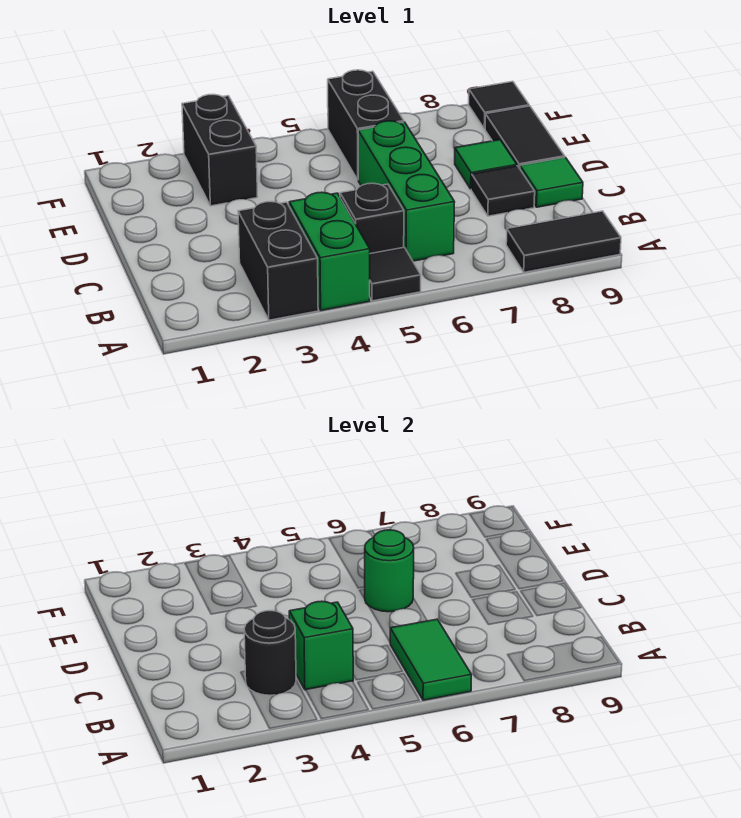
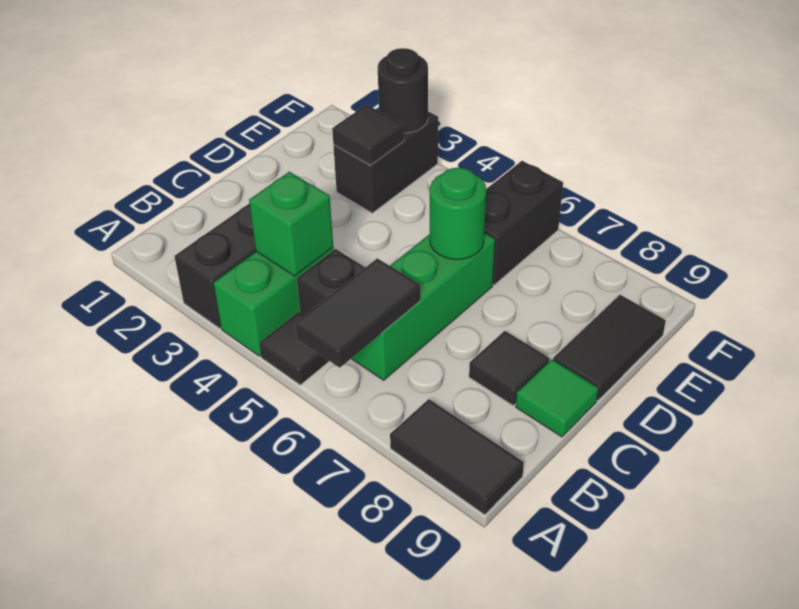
green tile A6:B6 level 2 -> black tile A6:B6 level 2
black round brick B3 level 2 -> black round brick F3 level 2
green tile D8 level 1 -> none
black tile F9 level 1 -> black tile E3 level 2

